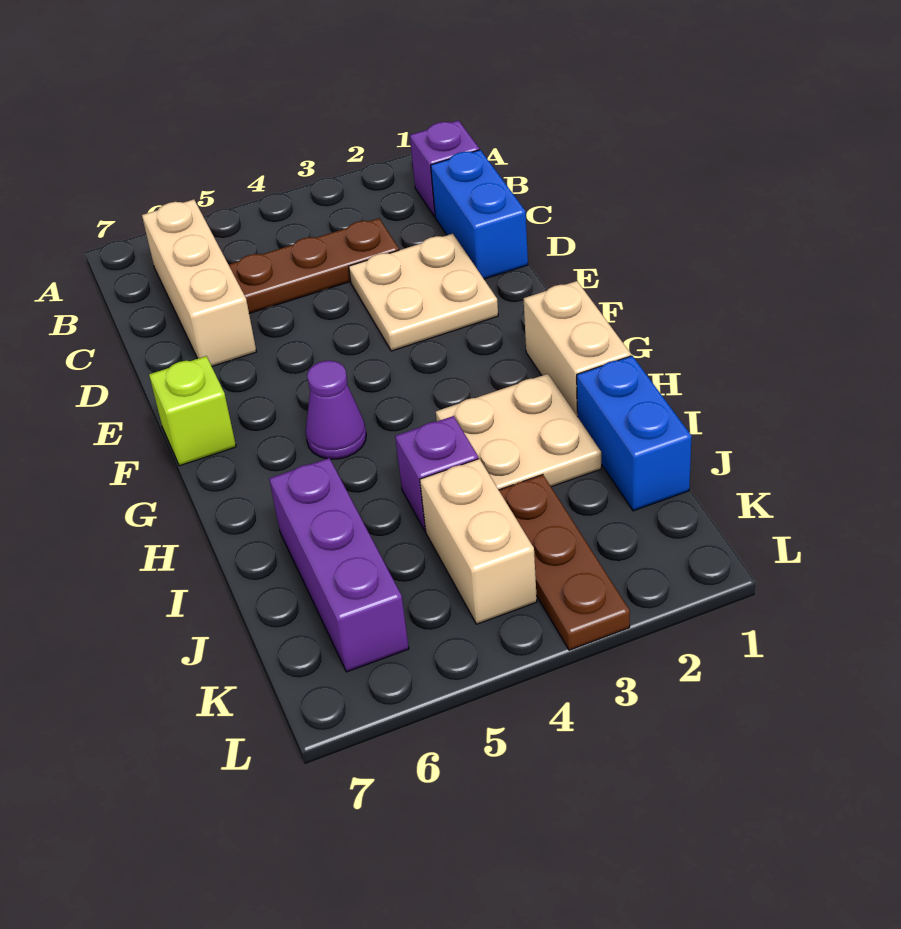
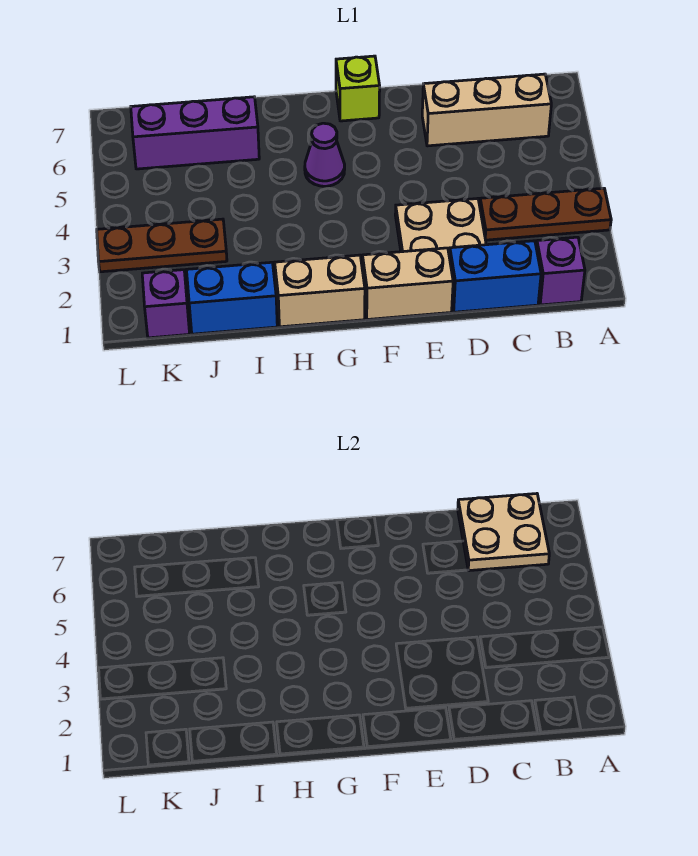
brown plate C3:C5 level 1 -> brown plate A3:C3 level 1
tan plate H2:I3 level 1 -> tan plate B6:C7 level 2
purple brick I4 level 1 -> purple brick K1 level 1
tan brick J4:K4 level 1 -> tan brick E1:F1 level 1

